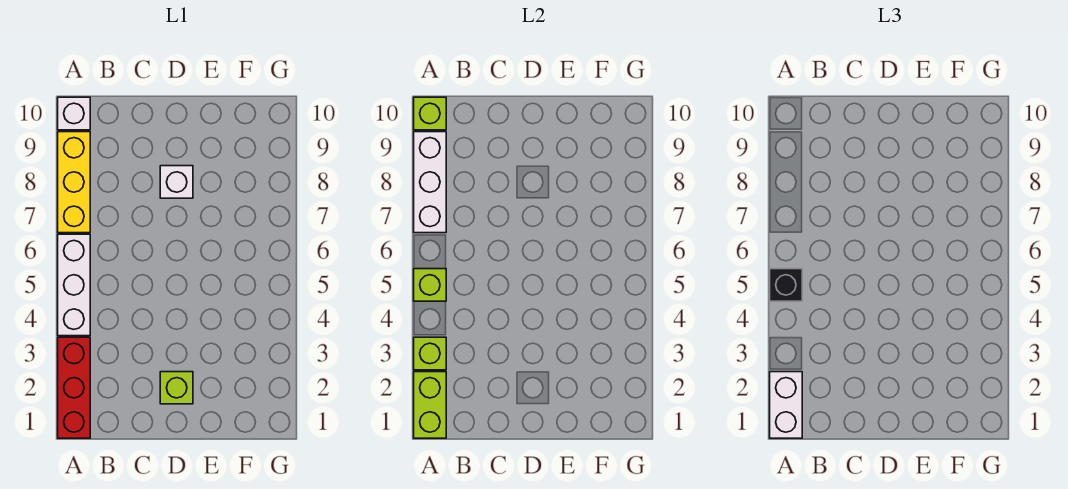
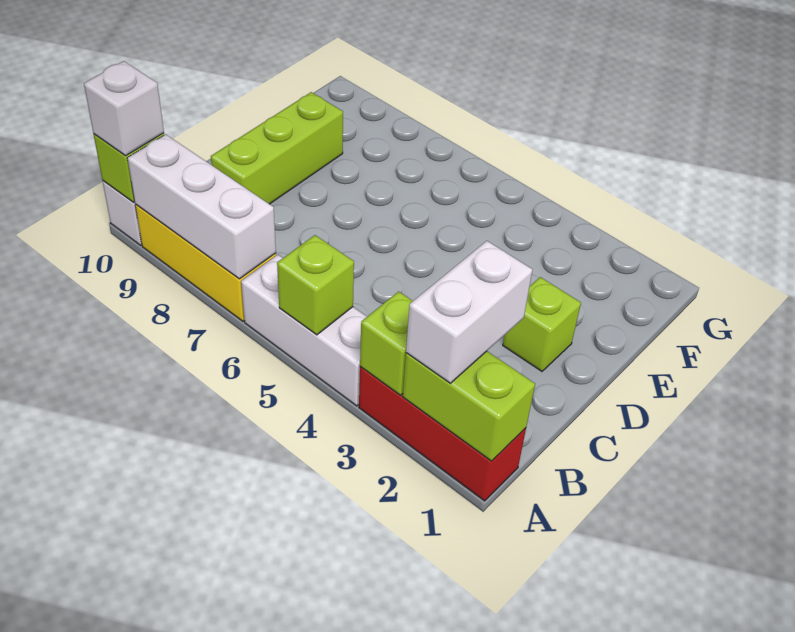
white brick A1:A2 level 3 -> white brick A2:B2 level 3
black brick A5 level 3 -> none
none -> lime brick C9:E9 level 1
white brick D8 level 1 -> white brick A10 level 3

